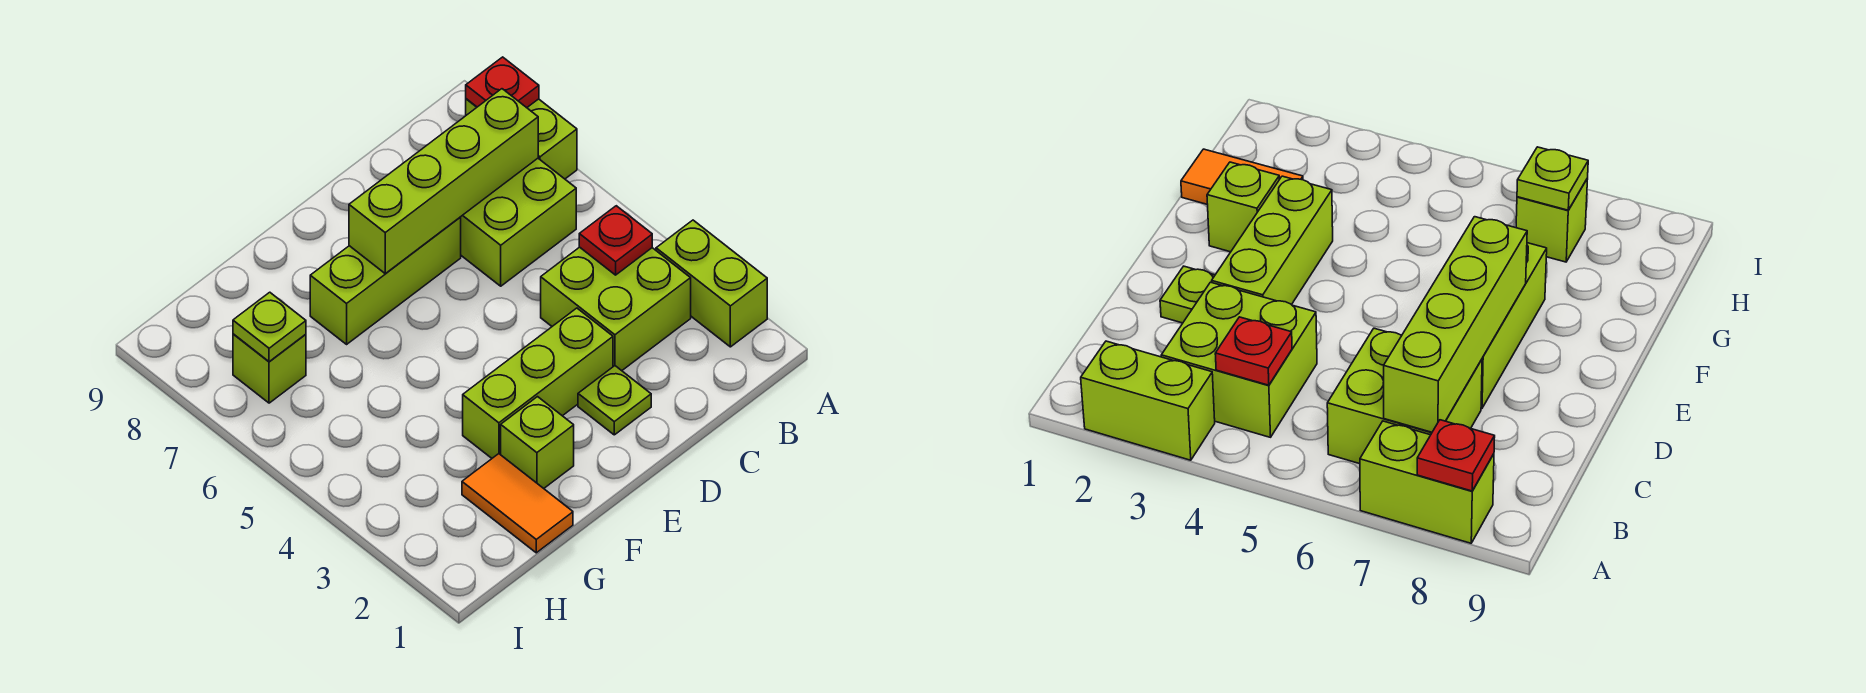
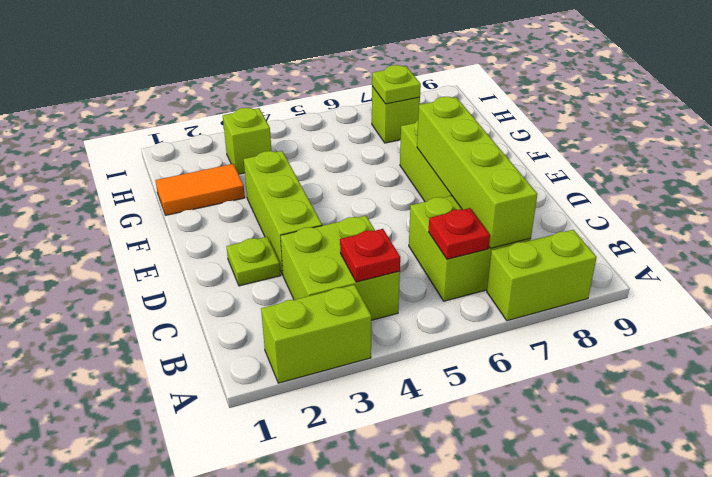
red plate A8 level 2 -> red plate B6 level 2
lime brick F2 level 1 -> lime brick H3 level 1

